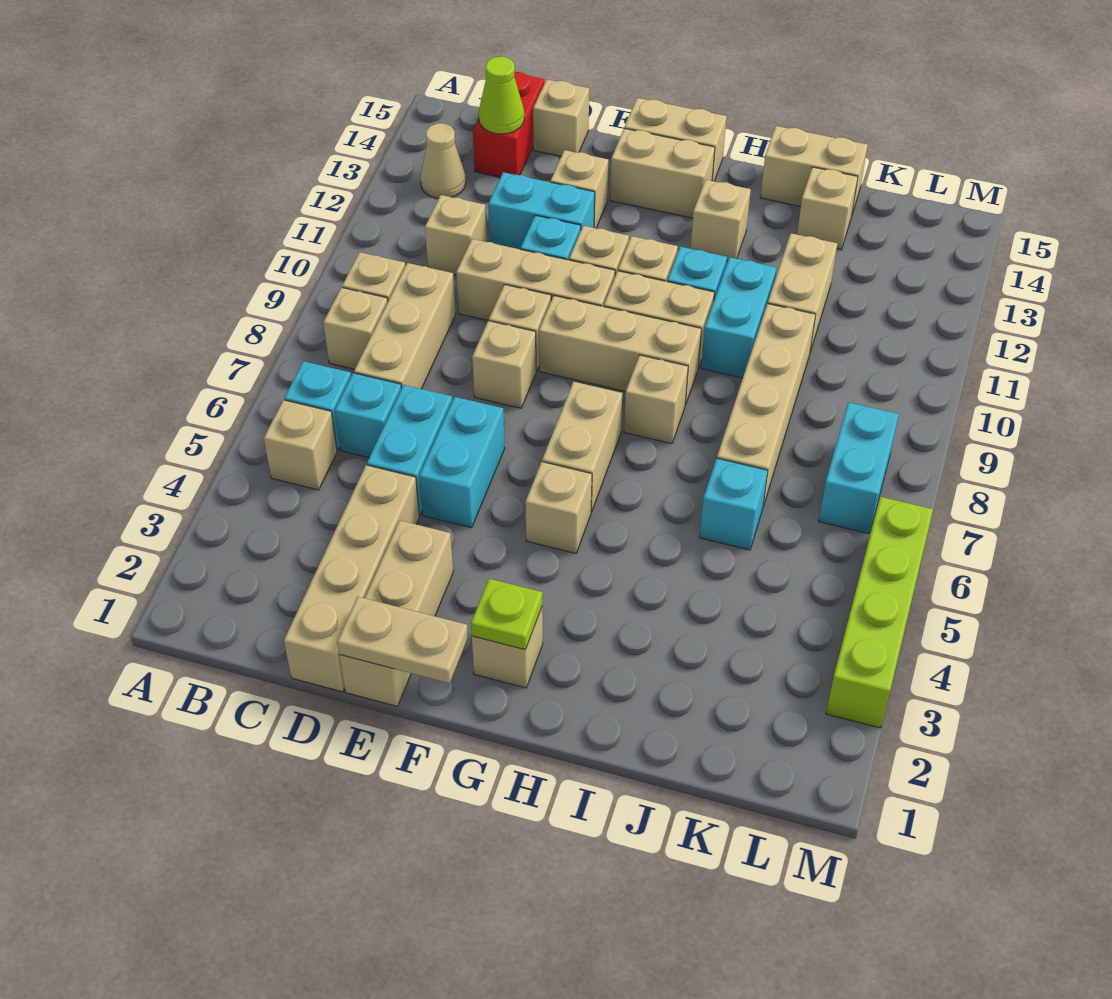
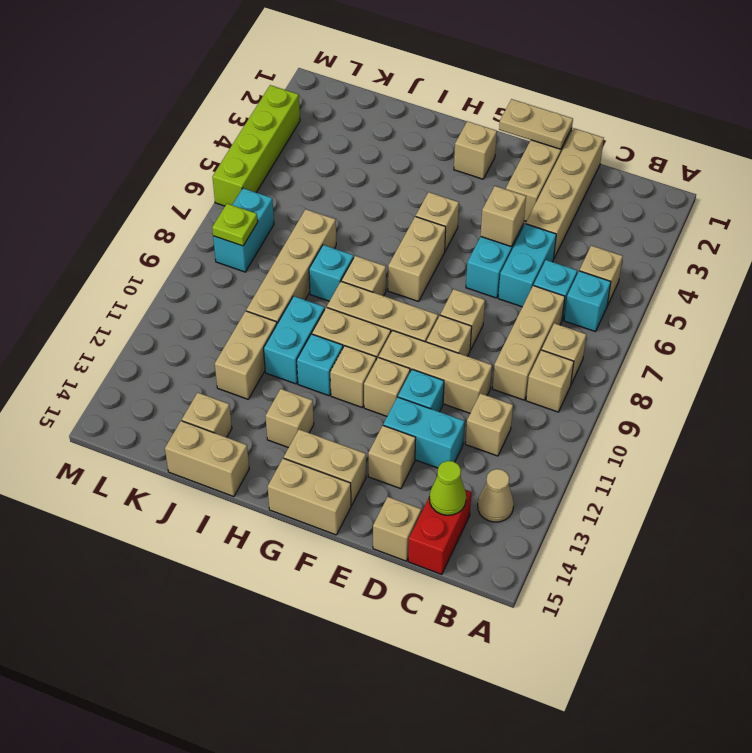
none -> tan brick E5 level 2
lime plate G2 level 2 -> lime plate L8 level 2
cyan brick J6 level 1 -> cyan brick I8 level 1

